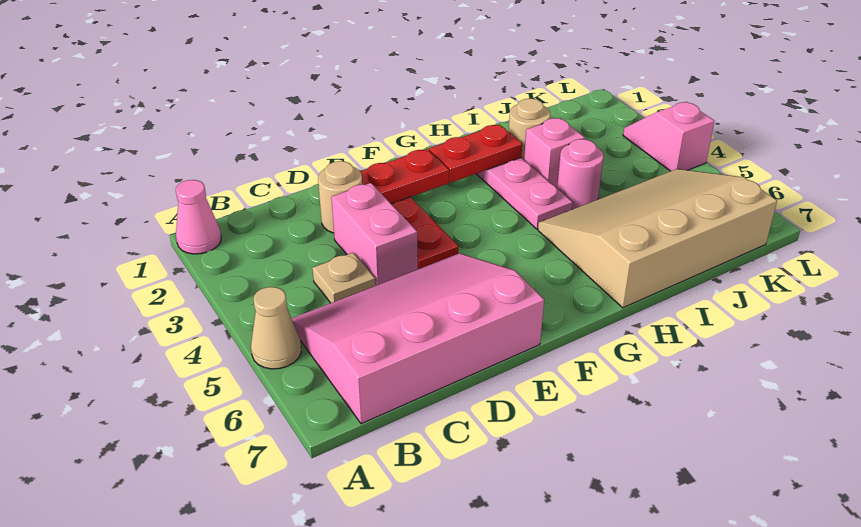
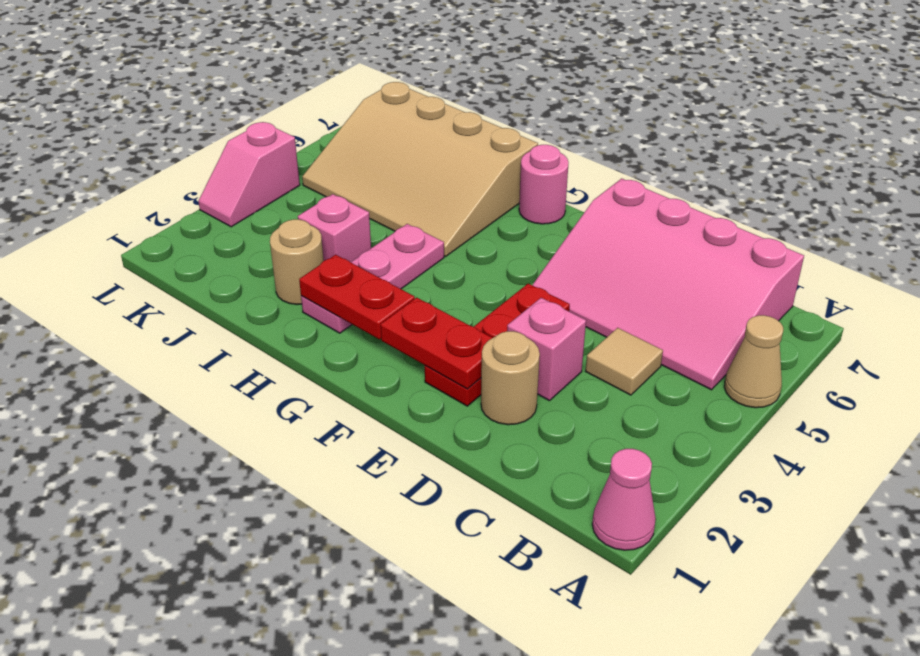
tan plate C4 level 1 -> tan tile C4 level 1
pink brick D3:D4 level 1 -> pink brick D3 level 1
pink round brick I4 level 1 -> pink round brick G7 level 1

